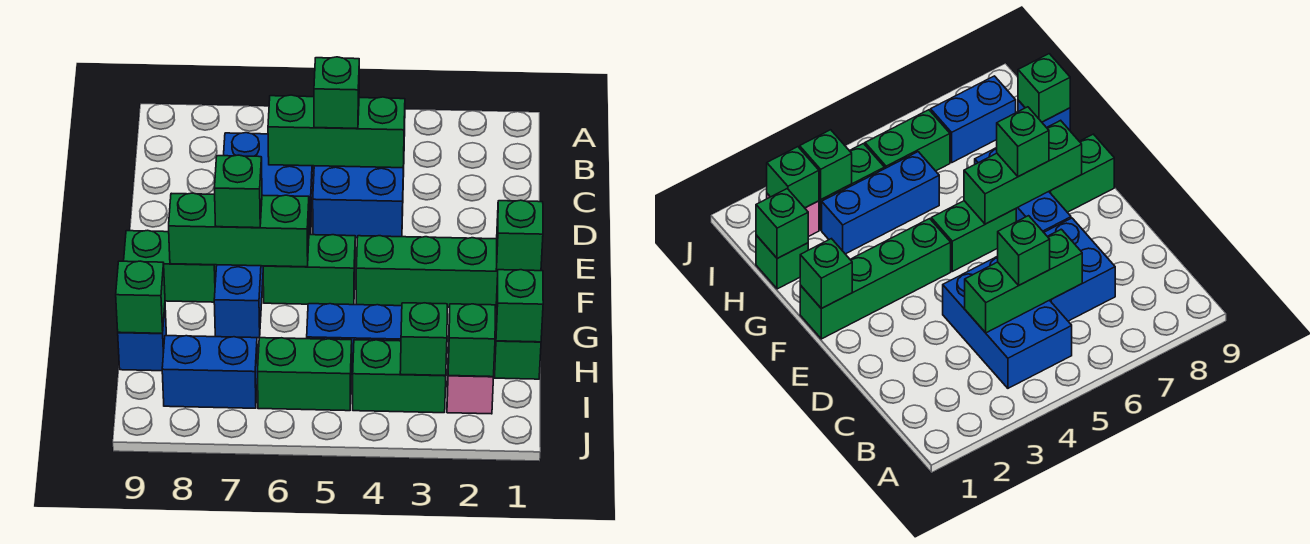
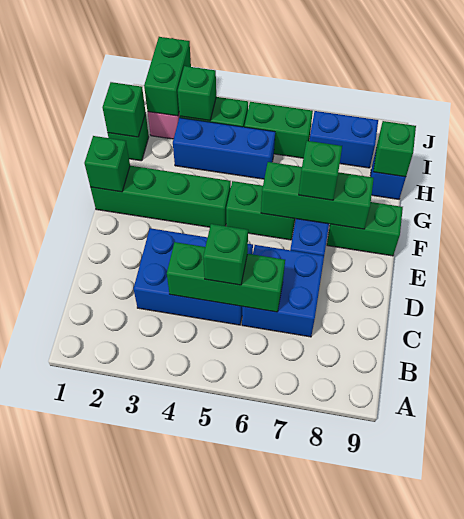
blue brick B4:D5 level 1 -> blue brick C3:D5 level 1
green brick I2 level 2 -> green brick I2:J2 level 2

